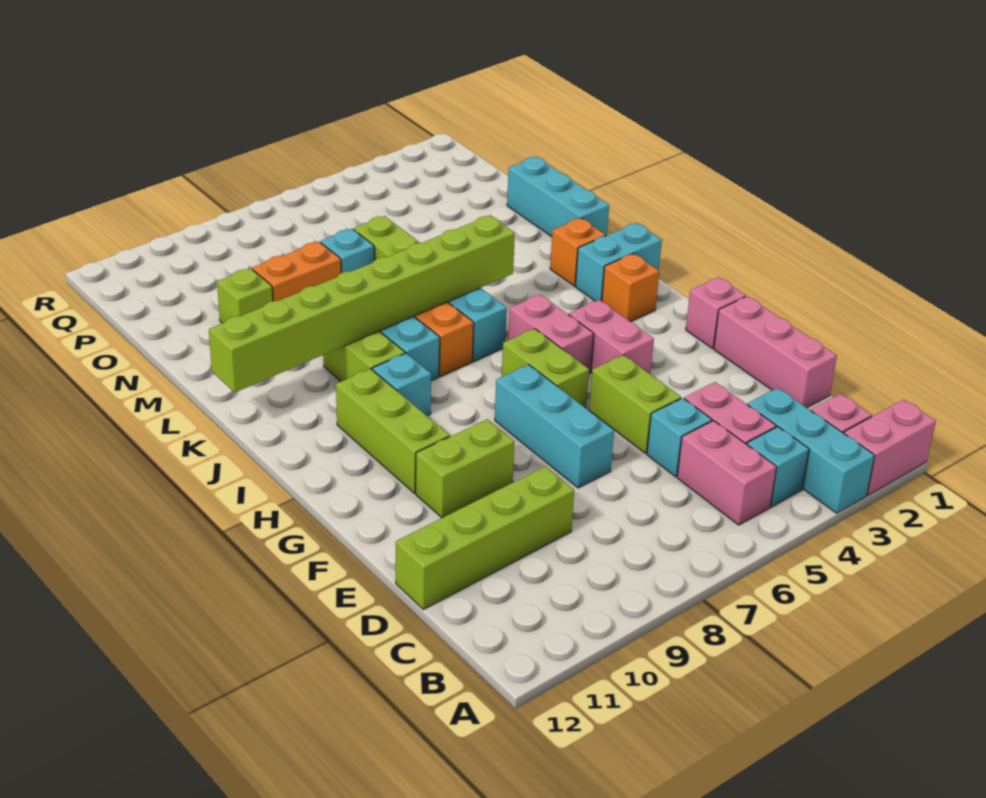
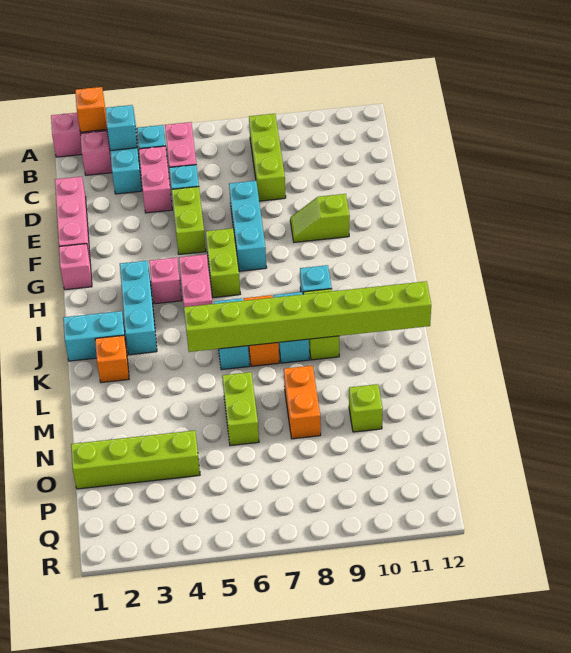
lime brick D9:D12 level 1 -> lime brick O1:O4 level 1
lime brick F9:F10 level 1 -> lime slope F9:F10 level 1 top 10
pink brick G4:H4 level 1 -> pink brick H4 level 1
lime brick G10:I10 level 1 -> lime brick B8:D8 level 1
orange brick I2 level 1 -> orange brick A2 level 2
cyan brick L1:N1 level 1 -> cyan brick H3:J3 level 1
cyan brick N7 level 1 -> cyan brick B3 level 2
orange brick N8:N9 level 1 -> orange brick M8:N8 level 1

